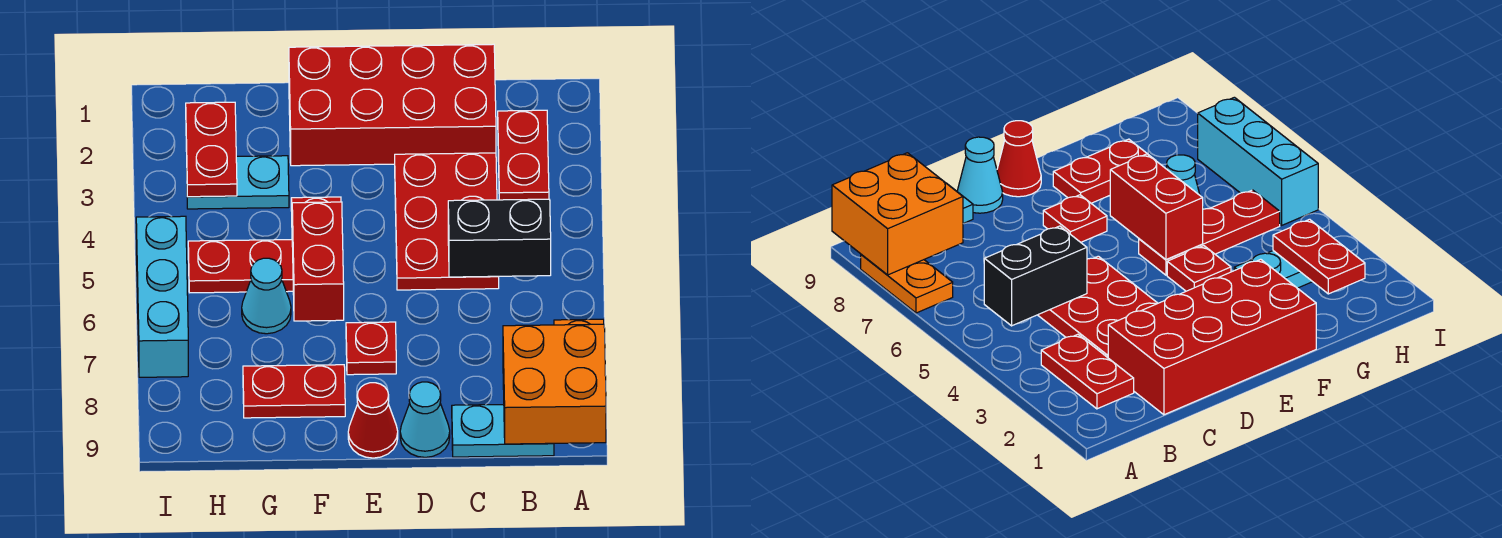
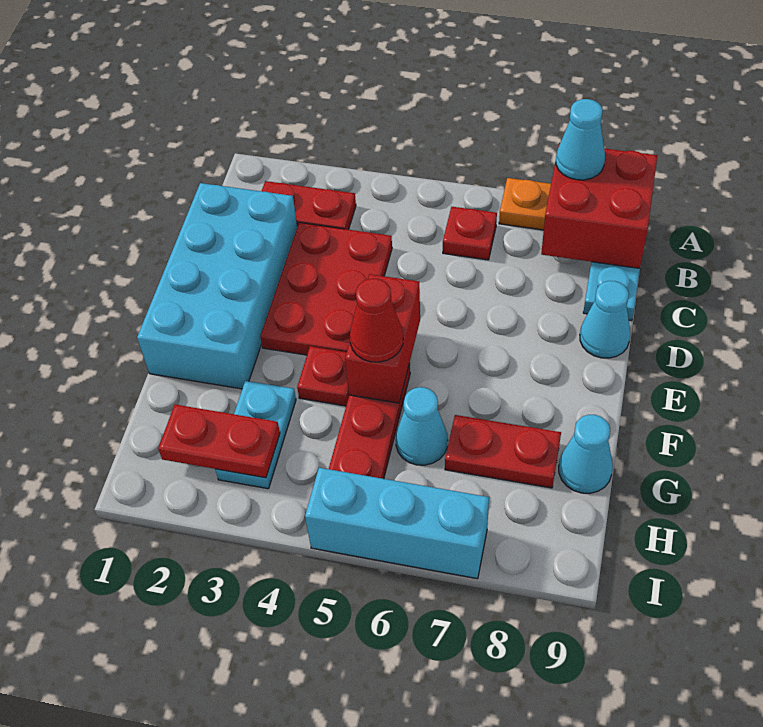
orange brick A8:B9 level 2 -> red brick A8:B9 level 2
none -> cyan cone A8 level 3
black brick B5:C5 level 2 -> none
red brick C1:F2 level 1 -> cyan brick C1:F2 level 1
red plate C3:D5 level 1 -> red plate C3:E4 level 1
red plate E7 level 1 -> red plate B6 level 1
red cone E9 level 1 -> red cone F5 level 3
red brick F5:F6 level 2 -> red brick E5:F5 level 2
red plate F8:G8 level 1 -> red plate G7:G8 level 1
none -> cyan cone G9 level 1

